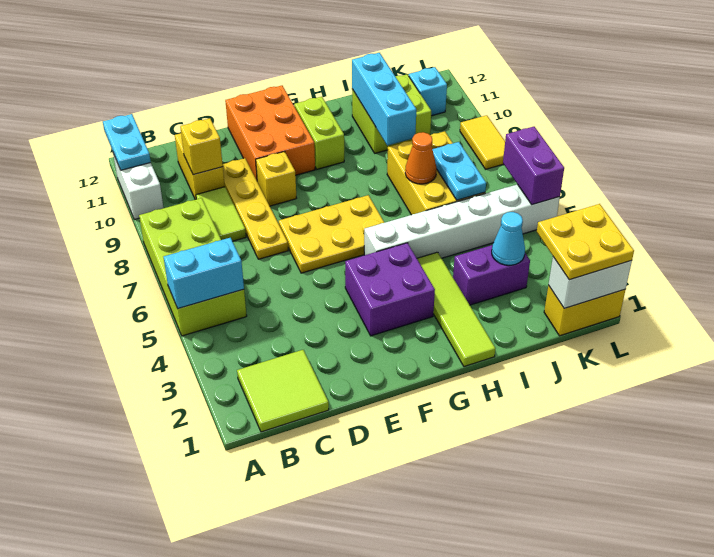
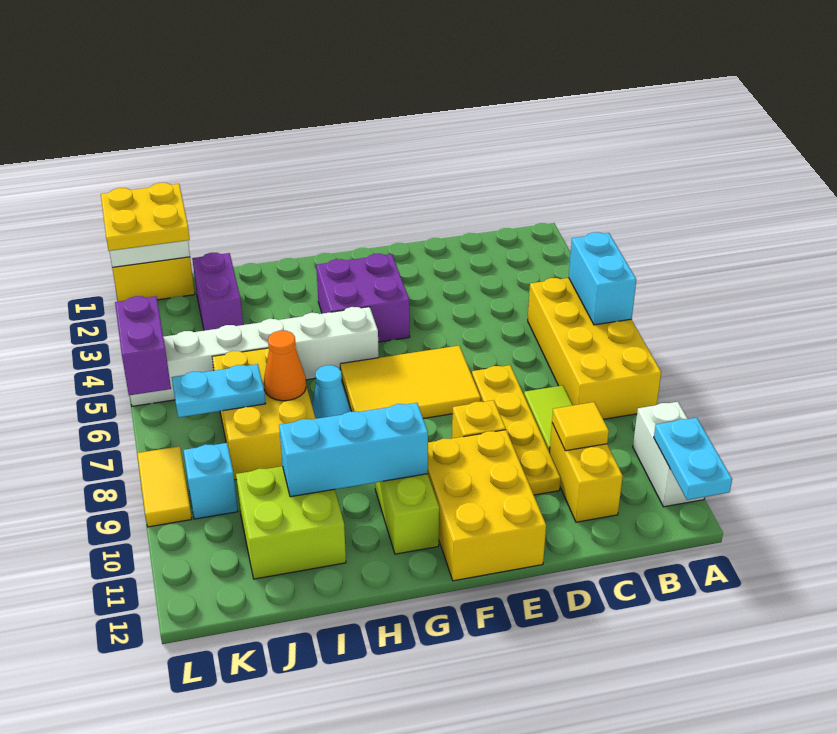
lime brick A5:B8 level 1 -> yellow brick A5:B8 level 1
cyan brick A5:B5 level 2 -> cyan brick A5:A6 level 2
lime tile B1:C2 level 1 -> none
yellow brick C10 level 2 -> yellow tile C10 level 2
yellow plate E6:G7 level 1 -> yellow tile E6:G7 level 1
orange brick E10:F12 level 1 -> yellow brick E10:F12 level 1
lime tile H1:H4 level 1 -> none
purple brick I3:J3 level 1 -> purple brick J2:J3 level 1
cyan brick I9:I11 level 2 -> cyan brick G10:I10 level 2
cyan cone J3 level 2 -> cyan cone H7 level 1
cyan plate J6:J7 level 2 -> cyan plate J7:K7 level 2
cyan brick K11 level 1 -> cyan brick K9 level 1

